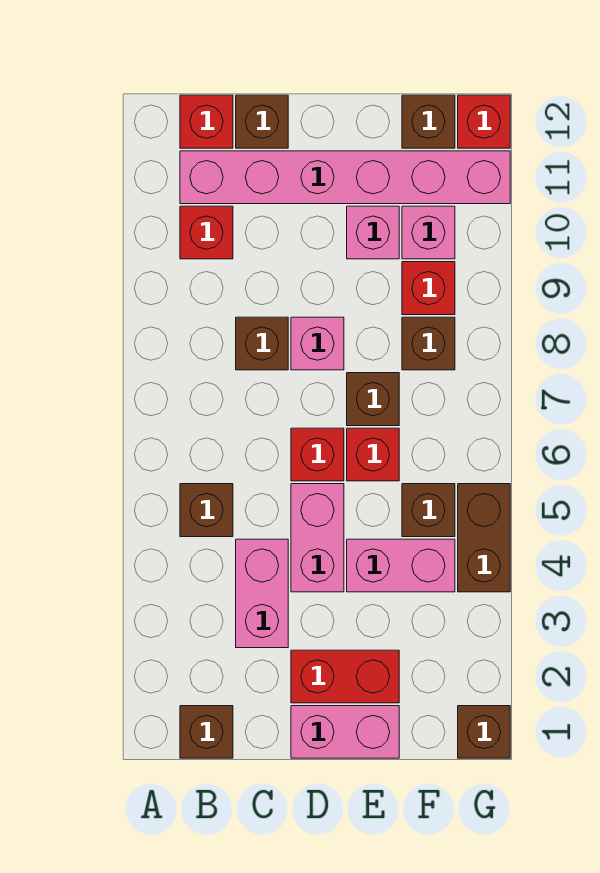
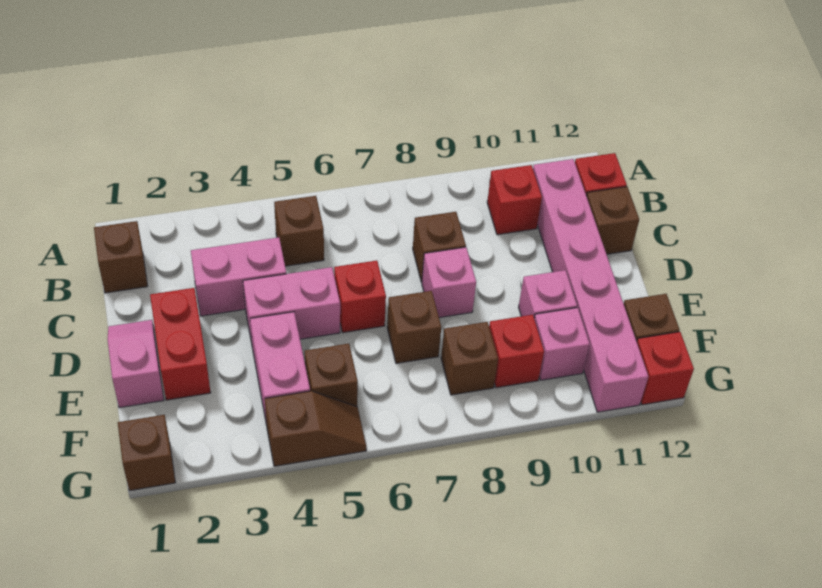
pink brick D1:E1 level 1 -> pink slope D1:E1 level 1 top E
red brick E6 level 1 -> none
brown brick G4:G5 level 1 -> brown slope G4:G5 level 1 top 4

